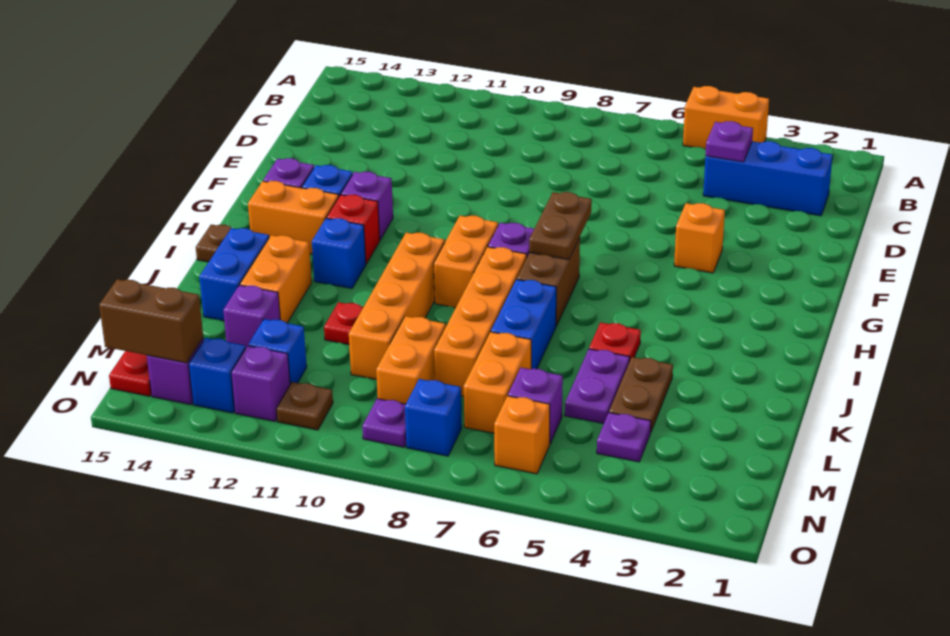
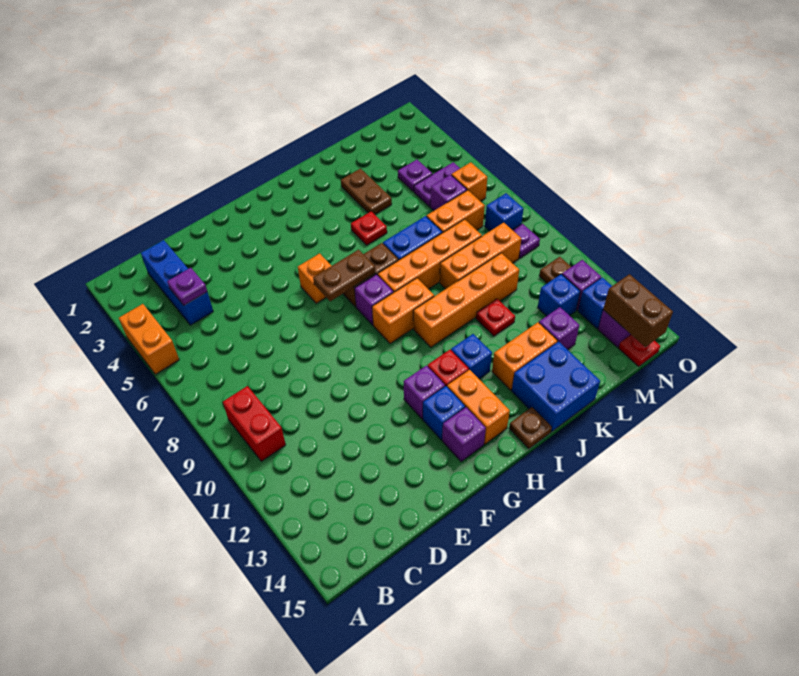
none -> red brick B9:B10 level 1
orange brick F4 level 1 -> orange brick G6 level 1
blue brick J14:K14 level 1 -> blue brick J14:K15 level 1
brown plate K4:L4 level 1 -> brown plate K3:K4 level 1
purple plate K5:L5 level 1 -> purple plate M5:N5 level 1
orange brick L9:M9 level 1 -> orange brick K9:M9 level 1

